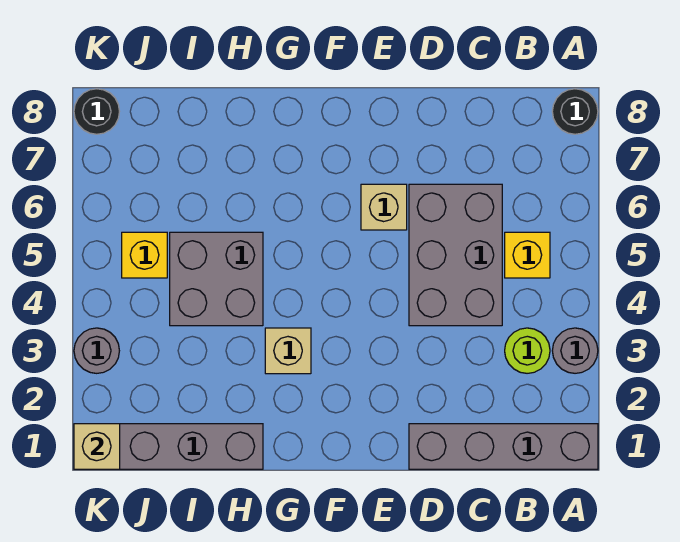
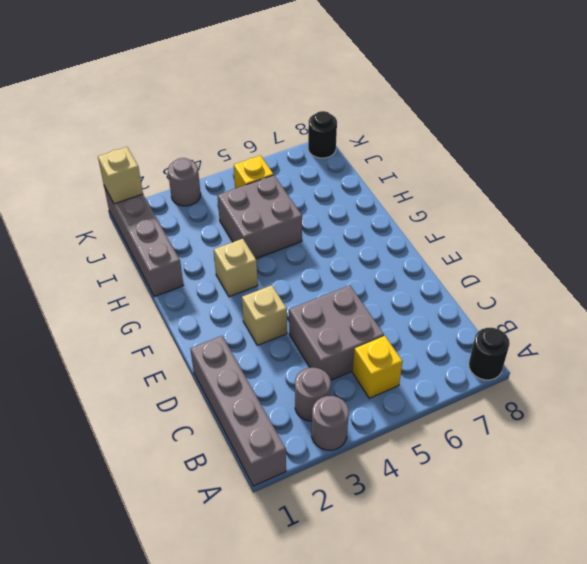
lime round brick B3 level 1 -> grey round brick B3 level 1
grey brick C4:D6 level 1 -> grey brick C4:D5 level 1
tan brick E6 level 1 -> tan brick E3 level 1

